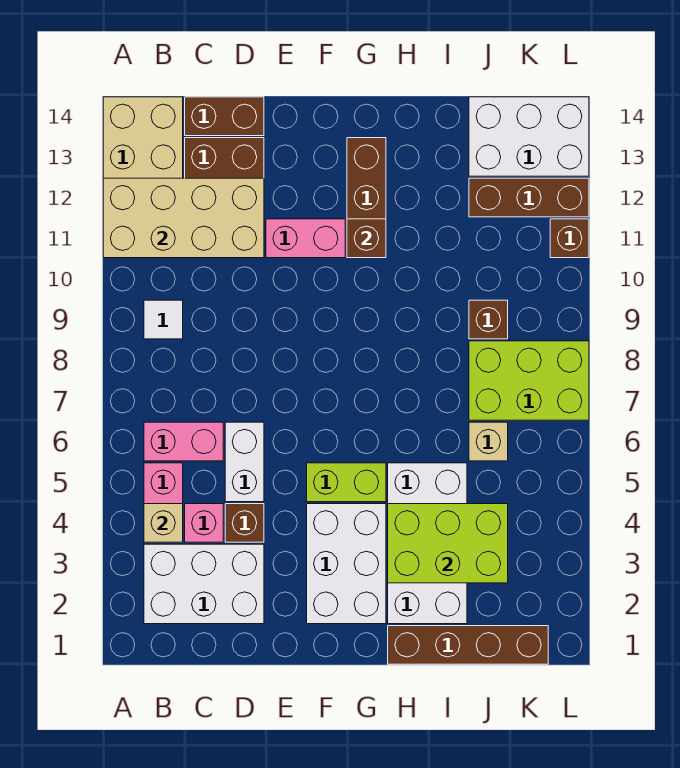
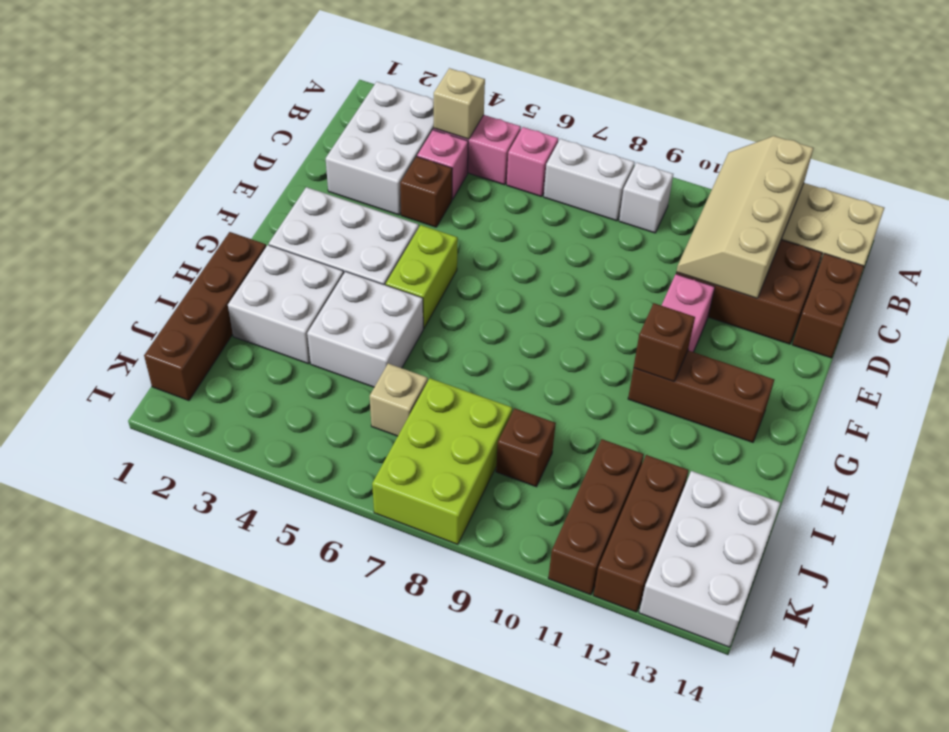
tan brick A11:D12 level 2 -> tan slope A11:D12 level 2 top 12
pink brick B6:C6 level 1 -> pink brick B6 level 1
white tile B9 level 1 -> white brick B9 level 1
white brick D5:D6 level 1 -> white brick B7:B8 level 1
lime brick H3:J4 level 2 -> none
brown brick L11 level 1 -> brown brick J11:L11 level 1

